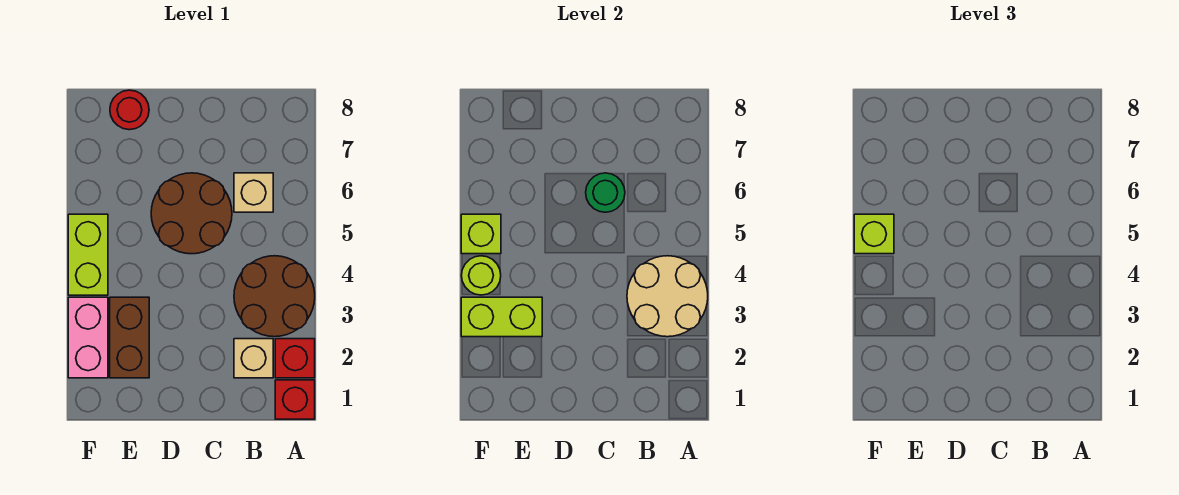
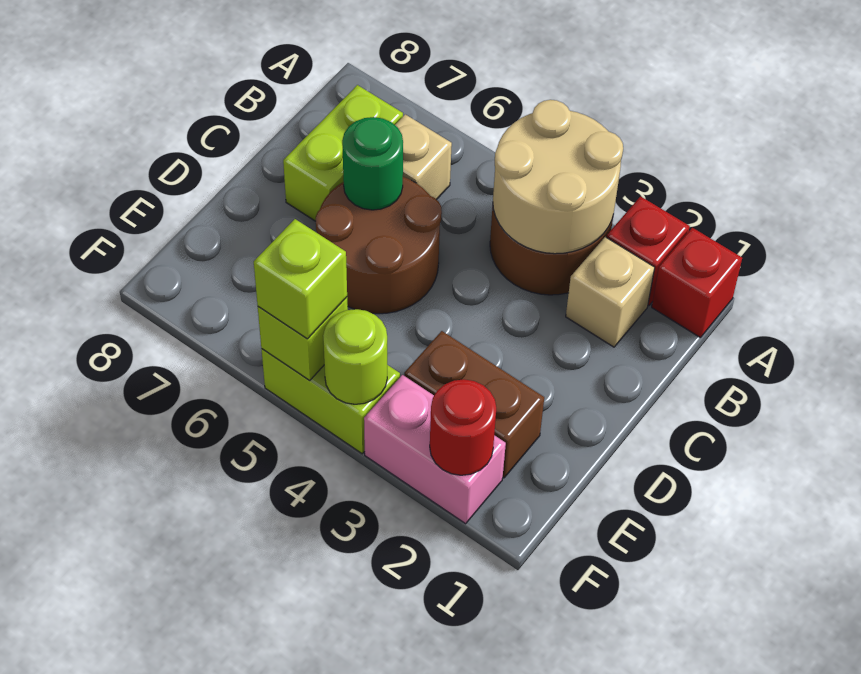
lime brick E3:F3 level 2 -> lime brick B7:C7 level 1
red round brick E8 level 1 -> red round brick F2 level 2

